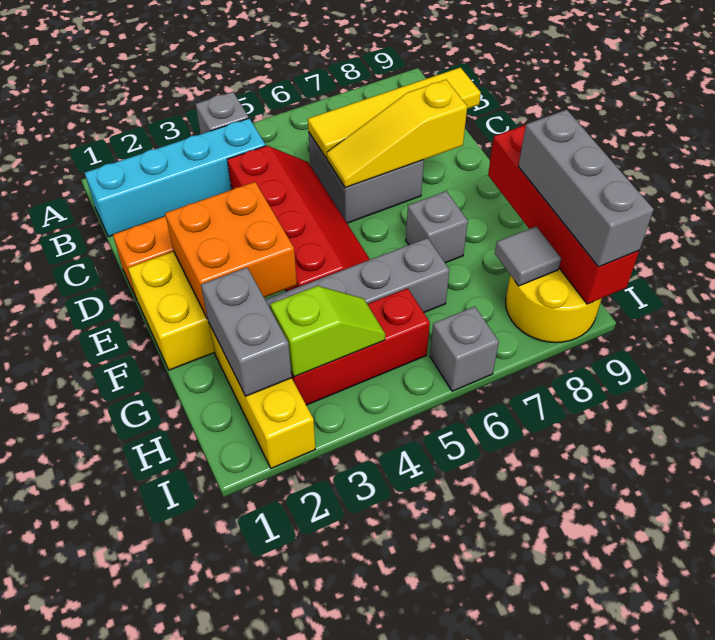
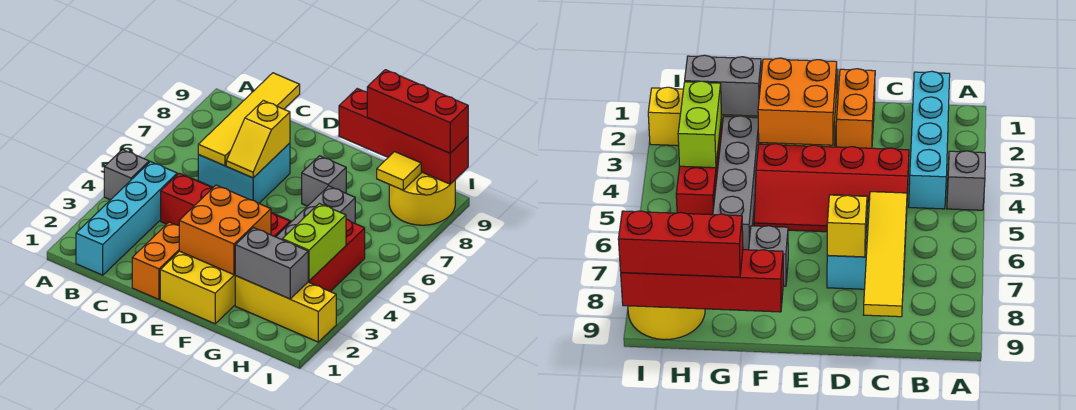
grey brick C6:D7 level 1 -> cyan brick C6:D7 level 1
yellow slope D6:D8 level 2 top 8 -> yellow slope D6:D7 level 2 top 7
grey brick G9:I9 level 3 -> red brick G9:I9 level 3
lime slope H3:H4 level 2 top 3 -> lime brick H3:H4 level 2
grey tile H8 level 2 -> yellow tile H8 level 2
grey brick I6 level 1 -> none

